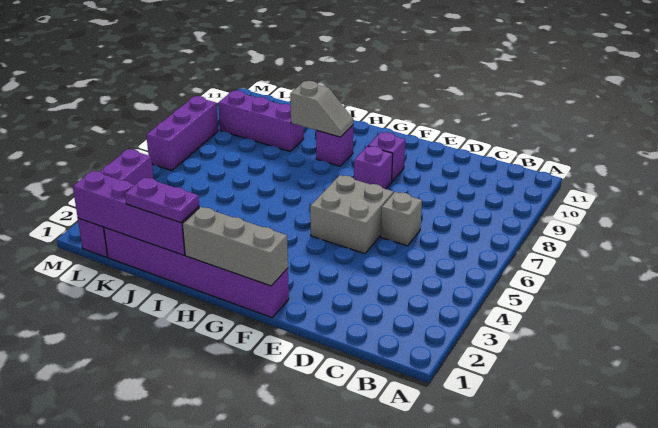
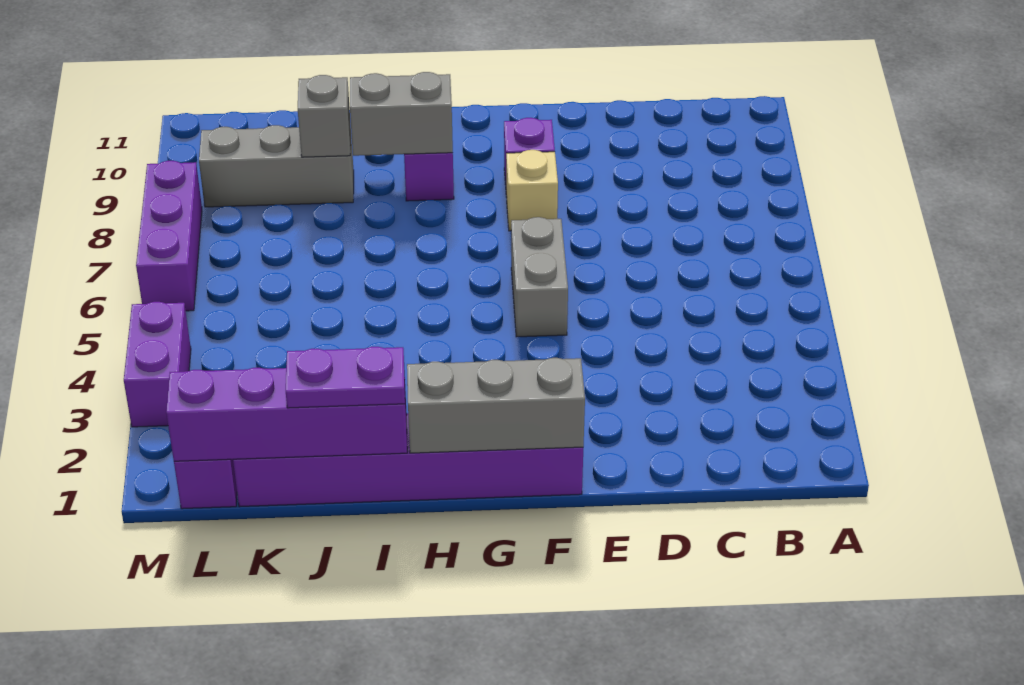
grey brick D6 level 1 -> grey brick J9 level 2
grey brick E5:F6 level 1 -> grey brick F5:F6 level 1
purple brick F8 level 1 -> tan brick F8 level 1
grey slope H9:I9 level 2 top I -> grey brick H9:I9 level 2
purple brick J9:L9 level 1 -> grey brick J9:L9 level 1

